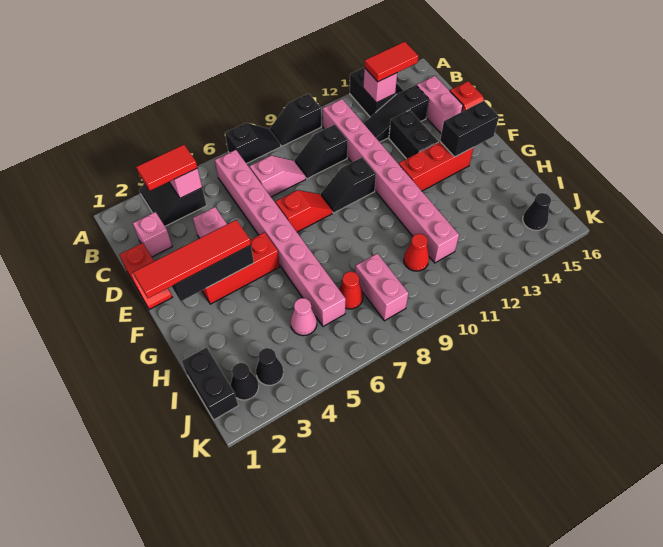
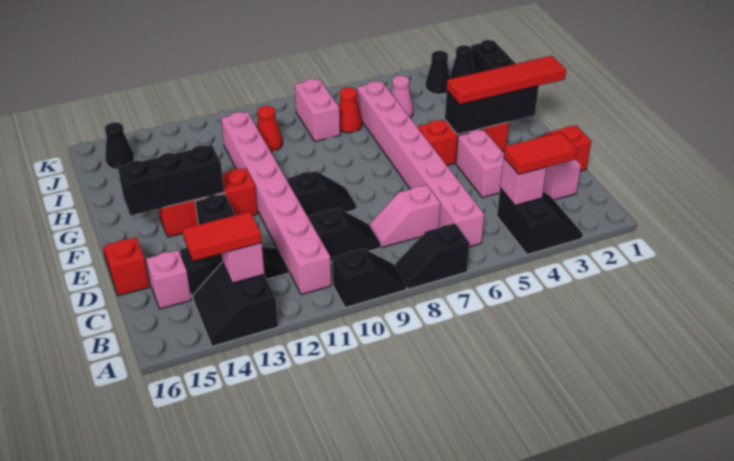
pink brick C15:D15 level 1 -> pink brick C15 level 1
red slope E7:E8 level 1 top 7 -> none
black brick F14:F15 level 2 -> black brick F13:F15 level 2

